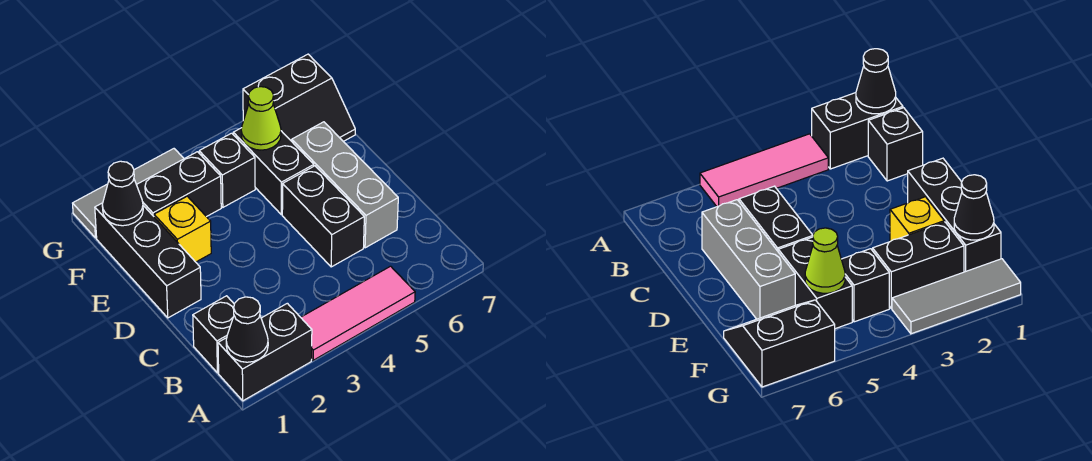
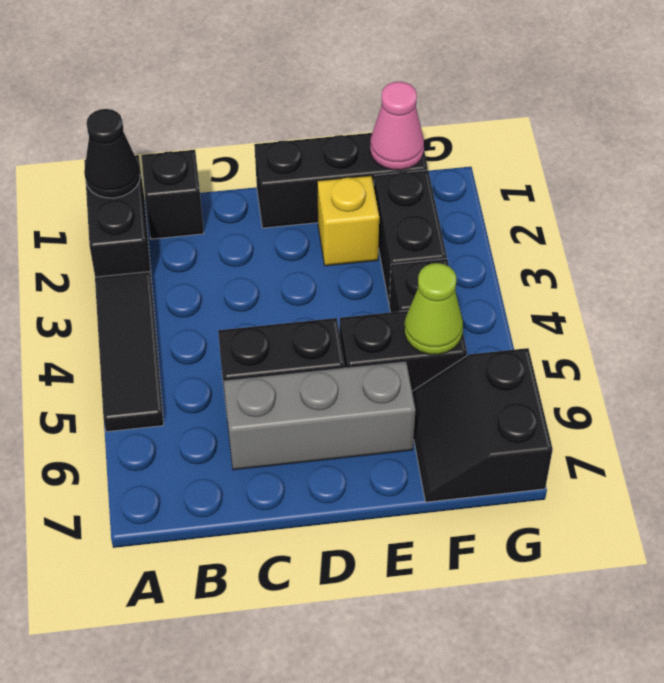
pink tile A3:A5 level 1 -> black tile A3:A5 level 1
black cone F1 level 2 -> pink cone F1 level 2
grey tile G1:G3 level 1 -> none

